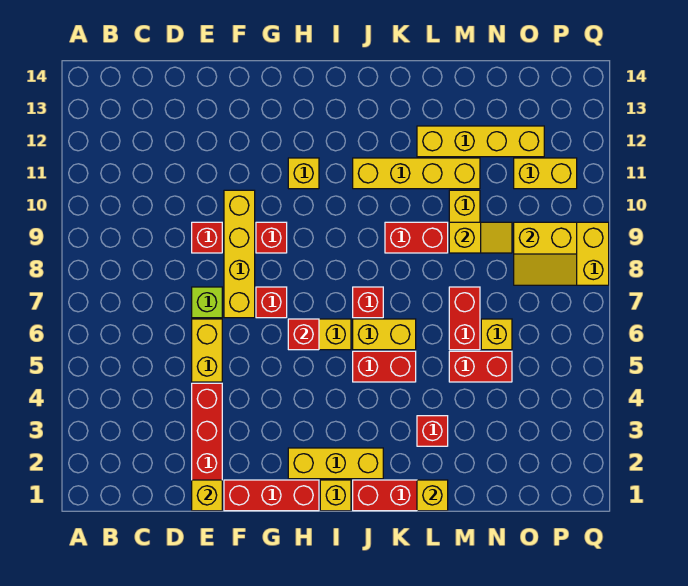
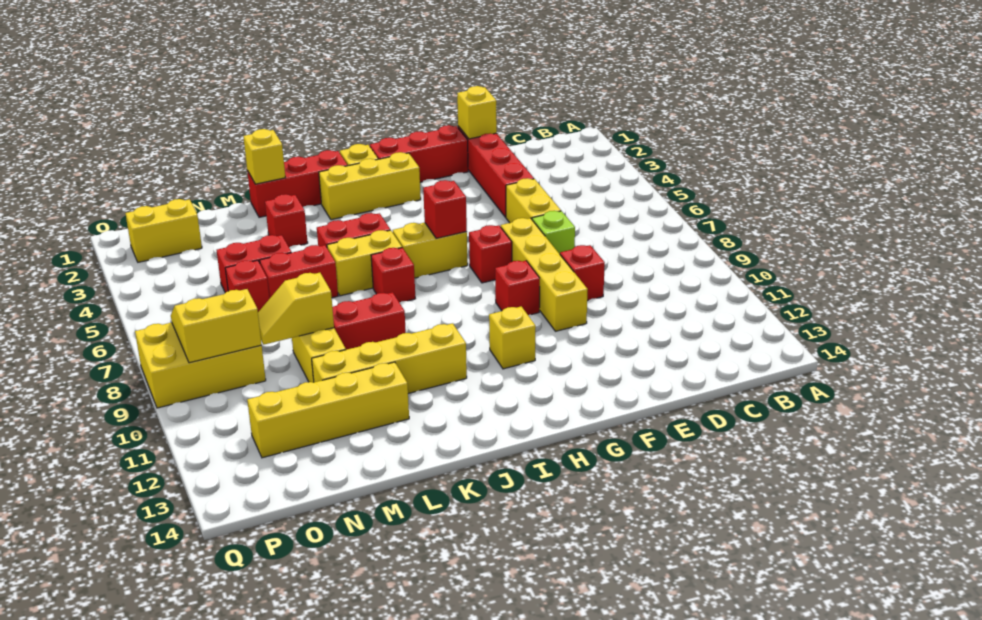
red brick M6:M7 level 1 -> red brick L6:M6 level 1
yellow brick N6 level 1 -> red brick N6 level 1
yellow brick O11:P11 level 1 -> yellow brick O2:P2 level 1

